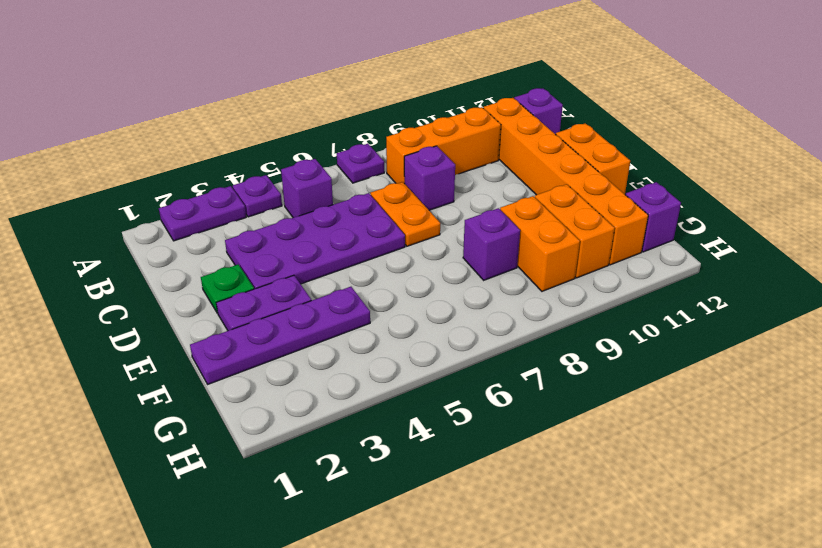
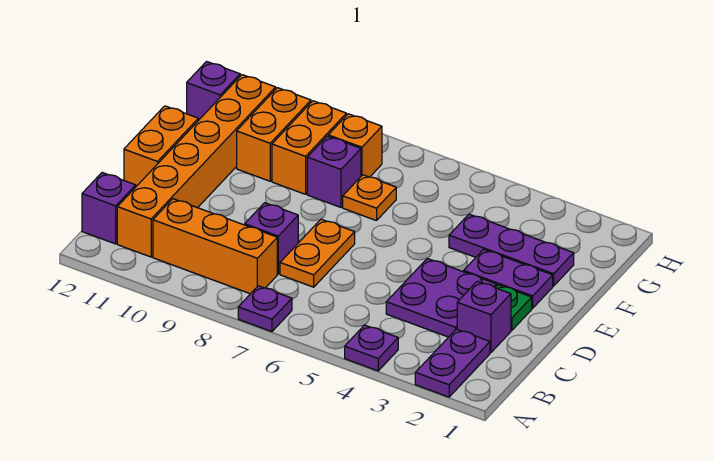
purple plate A2:A3 level 1 -> purple plate A2:B2 level 1
purple brick B5 level 1 -> purple brick C2 level 1
purple plate C3:D6 level 1 -> purple plate C3:D4 level 1
purple plate F1:F4 level 1 -> purple plate F2:F4 level 1
none -> orange plate F7 level 1
none -> orange brick G8 level 1

